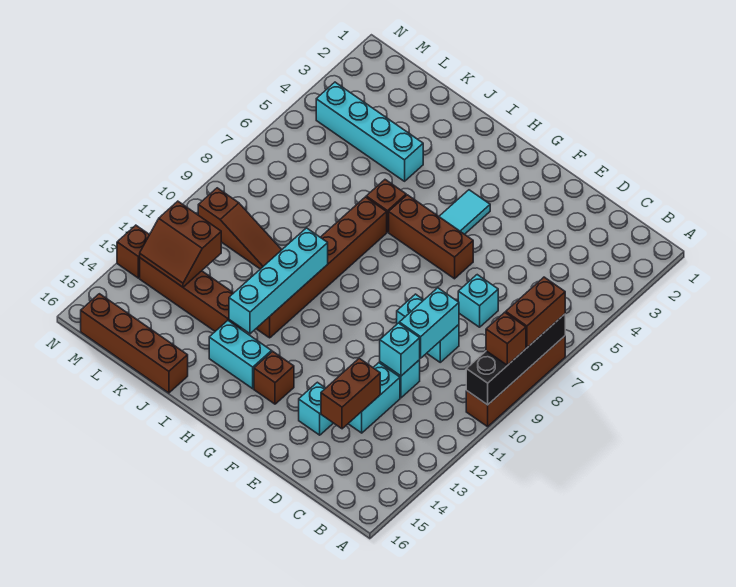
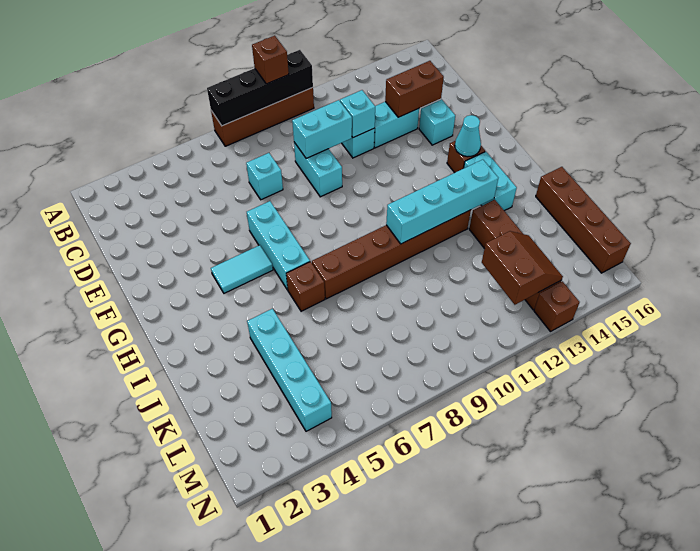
brown brick A7:A8 level 3 -> none
brown brick F6:H6 level 1 -> cyan brick F6:H6 level 1
none -> cyan cone G14 level 2
brown slope K10:M10 level 1 top M -> none

